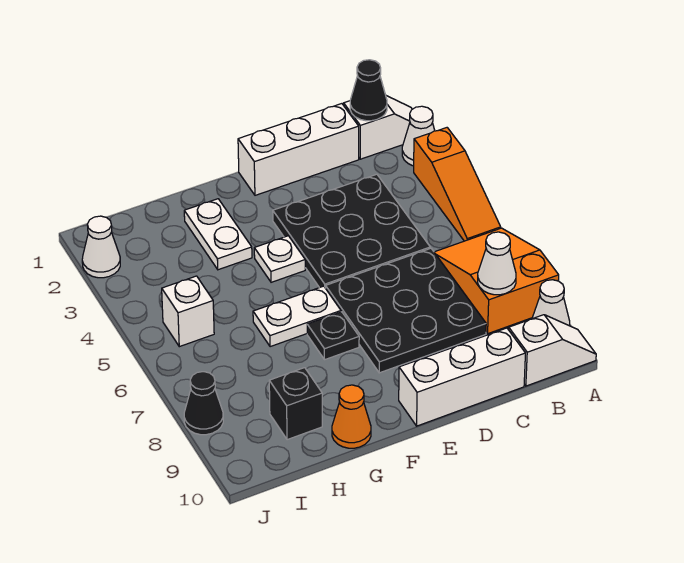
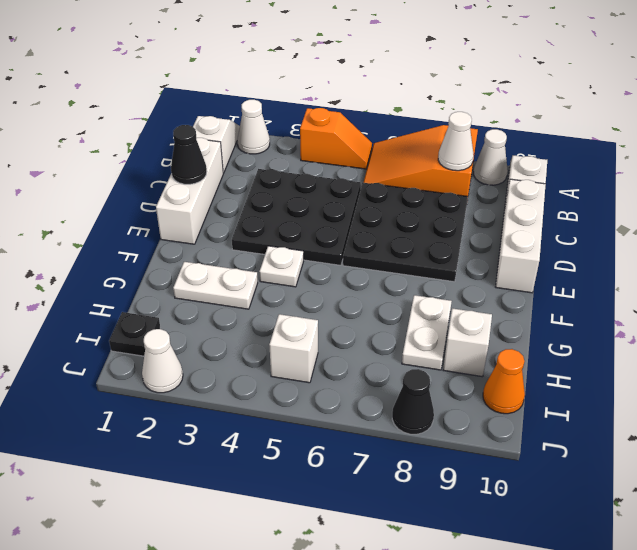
orange slope A3:A5 level 1 top 3 -> orange slope A4:A5 level 1 top 4
black cone B1 level 2 -> black cone D1 level 2
white plate F6:G6 level 1 -> white plate G8:H8 level 1
black plate F7 level 1 -> black plate I1 level 1
orange cone G10 level 1 -> orange cone I10 level 1
black brick H9 level 1 -> white brick H9 level 1

